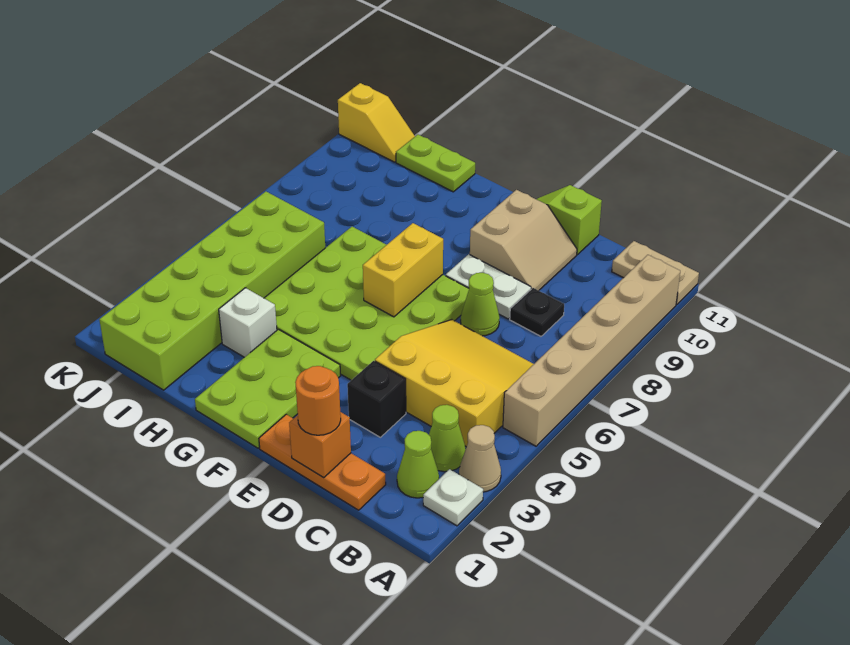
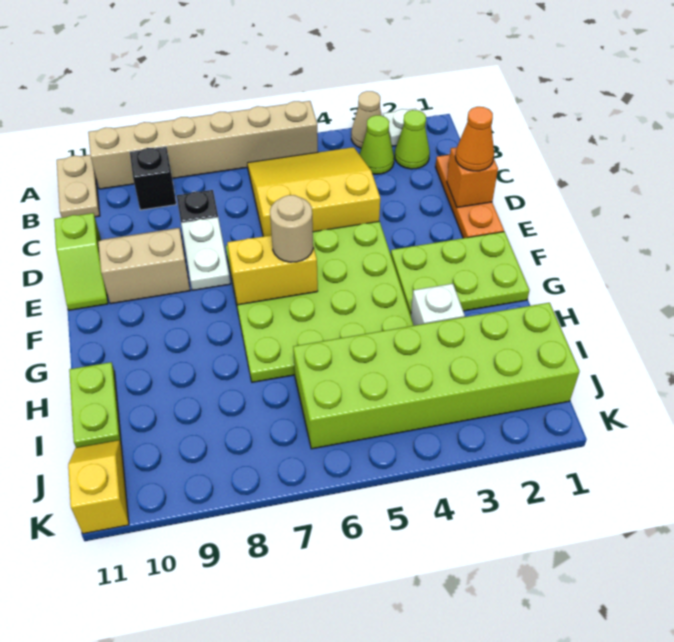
yellow slope B4:D6 level 1 top 4 -> yellow slope B4:D6 level 1 top D
orange round brick D1 level 3 -> orange cone D1 level 3
black brick D3 level 1 -> black brick B9 level 1
lime cone D7 level 1 -> none
none -> tan round brick F6 level 3

